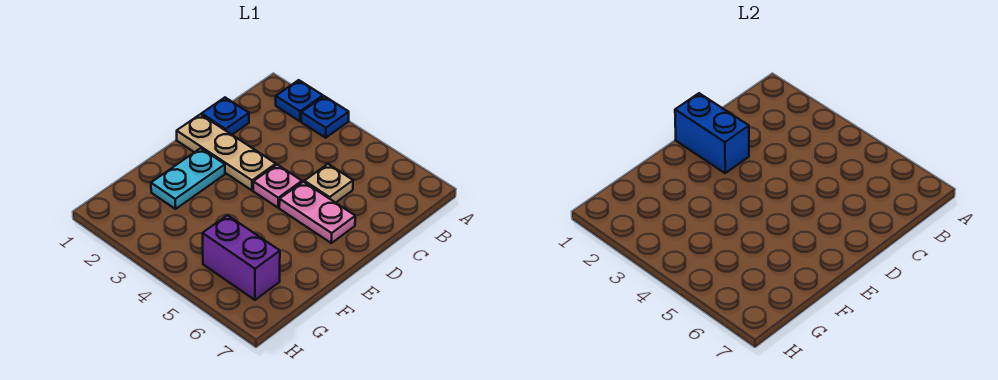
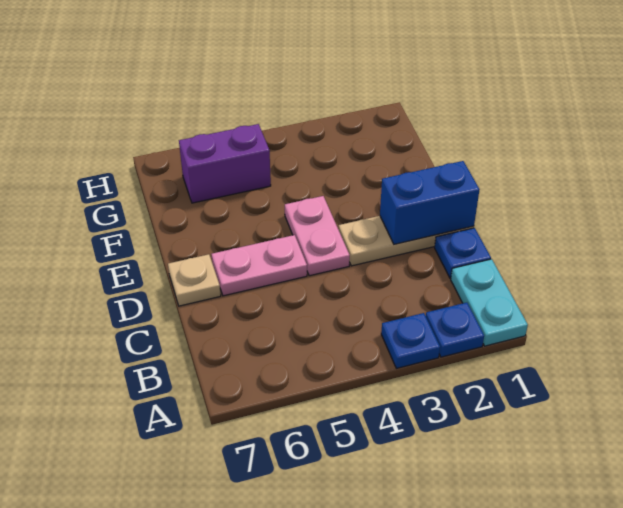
tan plate C5 level 1 -> tan plate D7 level 1
pink plate D4 level 1 -> pink plate D4:E4 level 1
cyan plate E2:F2 level 1 -> cyan plate A1:B1 level 1

